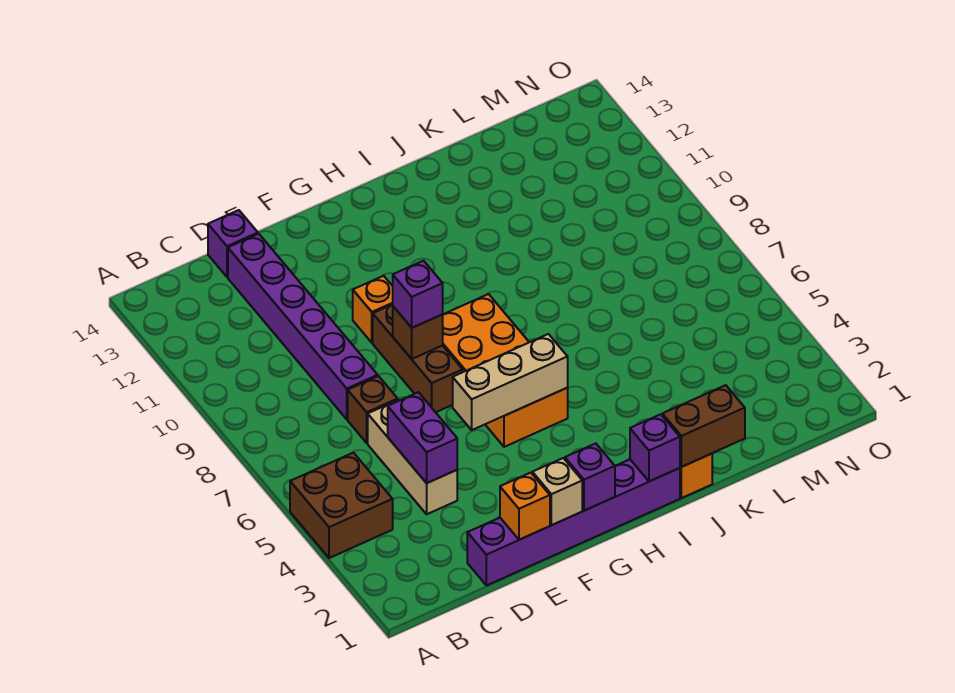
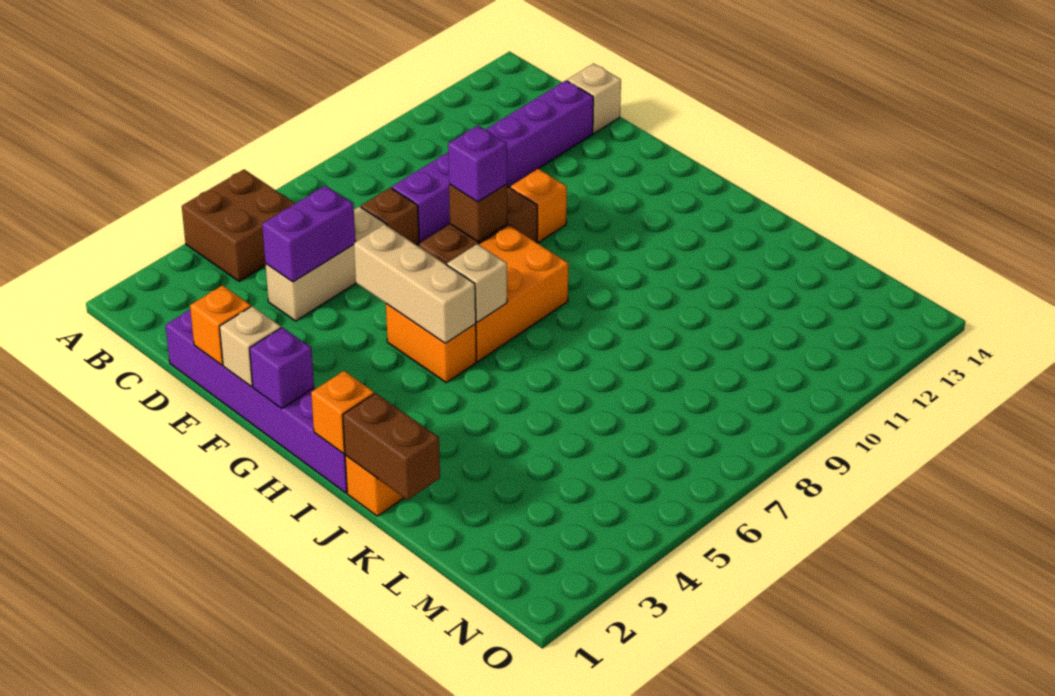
purple brick D14 level 1 -> tan brick D14 level 1
none -> tan brick H6 level 2
purple brick I1 level 2 -> orange brick I1 level 2

